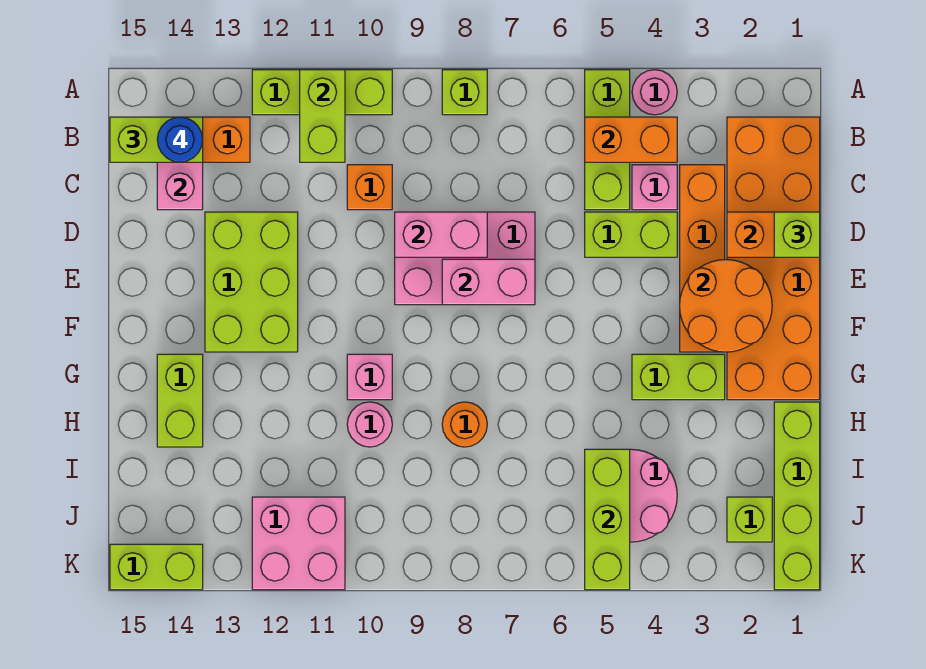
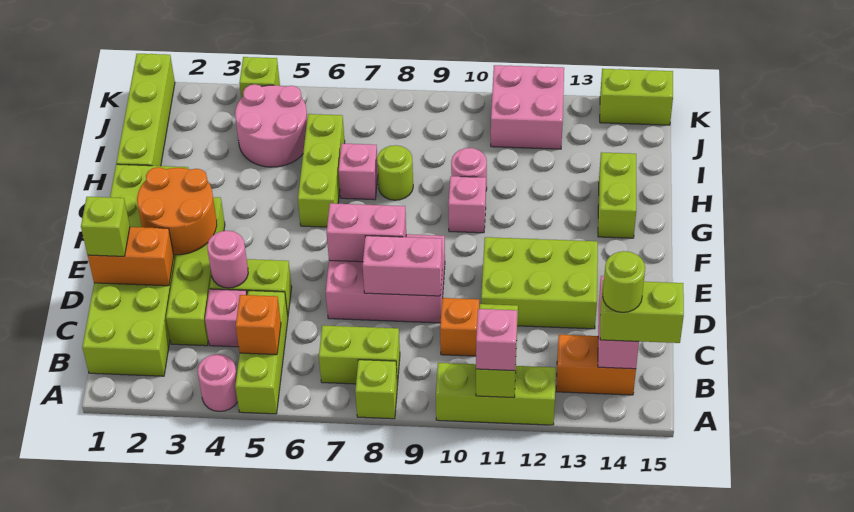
none -> pink brick A11 level 3
orange brick B1:G2 level 1 -> lime brick B1:G2 level 1
orange brick B4:B5 level 2 -> orange brick B5 level 2
blue round brick B14 level 4 -> lime round brick B14 level 4
orange brick C3:F3 level 1 -> lime brick C3:F3 level 1
none -> pink round brick D4 level 2
lime brick D12:F13 level 1 -> lime brick D11:E13 level 1
lime brick G3:G4 level 1 -> lime brick B7:B8 level 1
none -> pink brick H7 level 1
orange round brick H8 level 1 -> lime round brick H8 level 1
lime brick I5:K5 level 2 -> lime brick G6:I6 level 1
lime brick J2 level 1 -> lime brick K4 level 1

